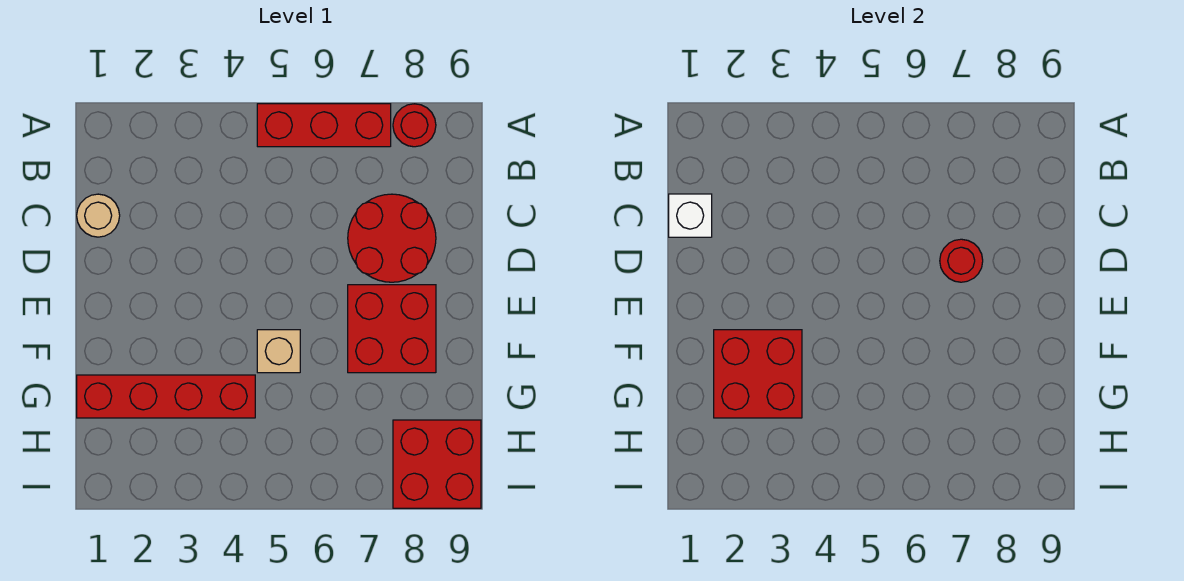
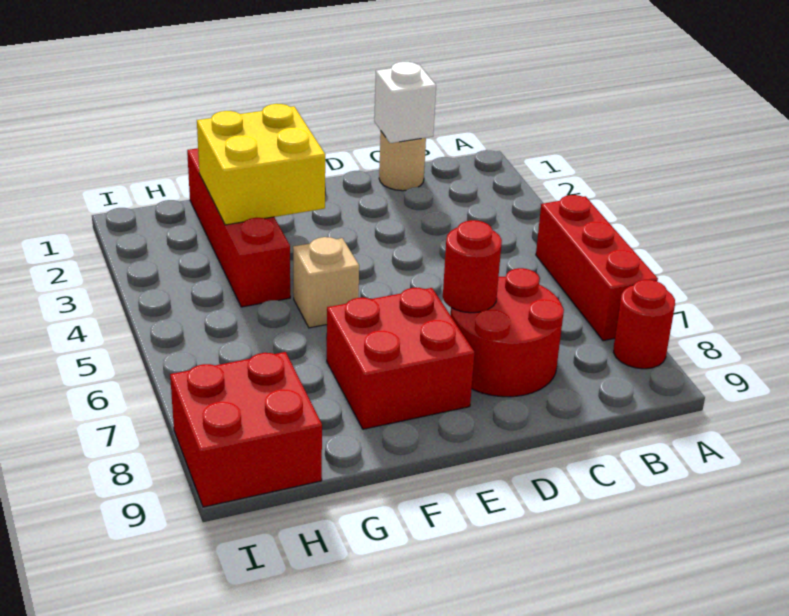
red brick F2:G3 level 2 -> yellow brick F2:G3 level 2

